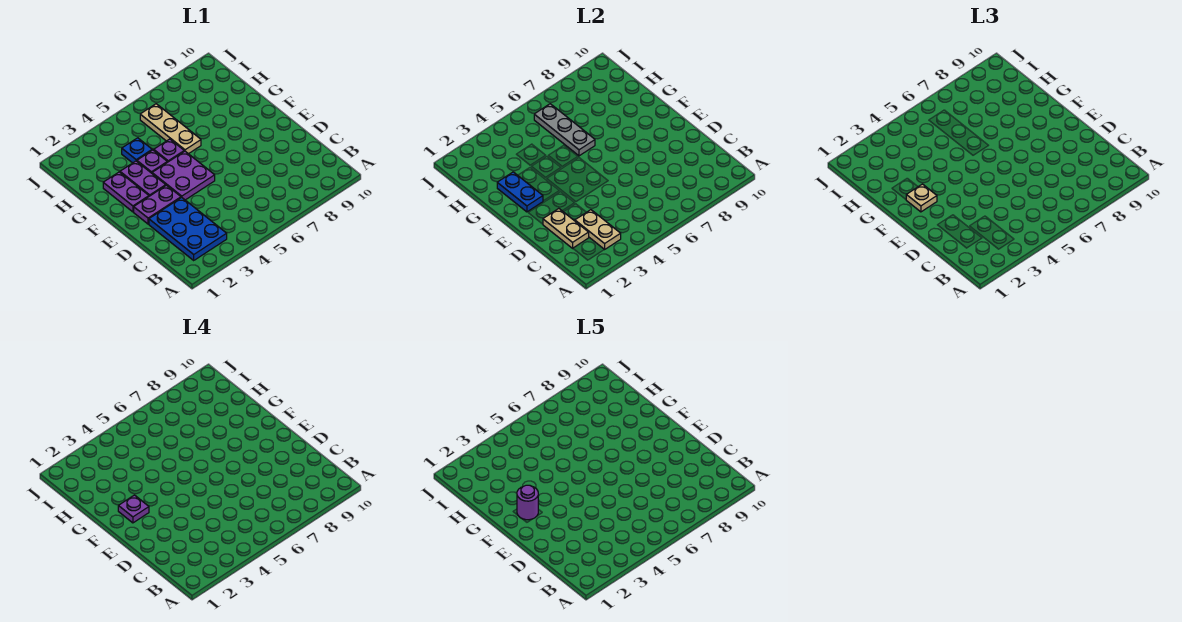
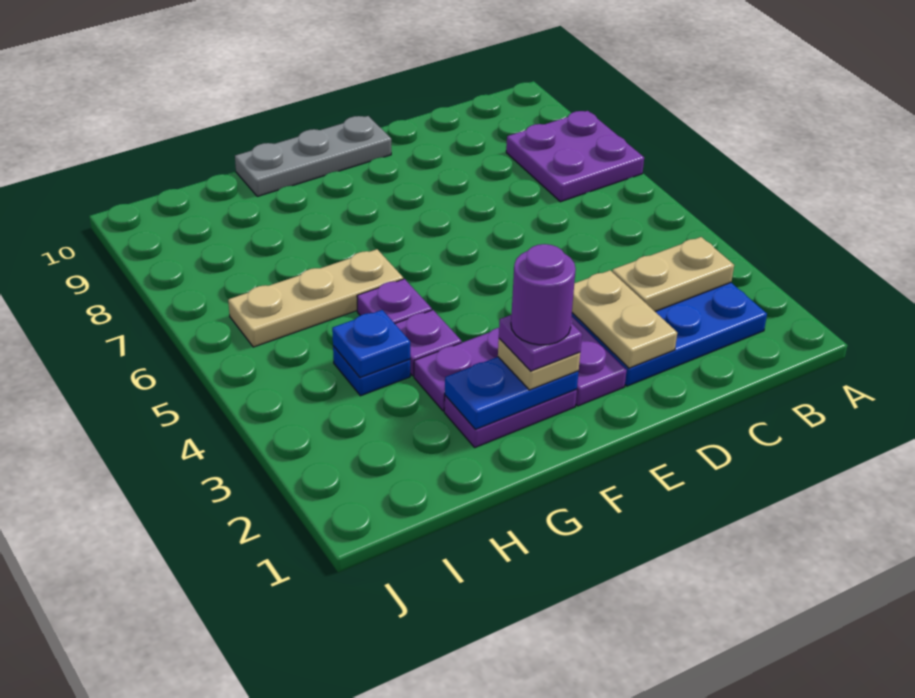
tan plate C2:D2 level 2 -> tan plate D2:D3 level 2
purple plate E4:F5 level 1 -> purple plate A7:B8 level 1
grey plate G6:I6 level 2 -> grey plate E10:G10 level 1
none -> blue plate H4 level 2

